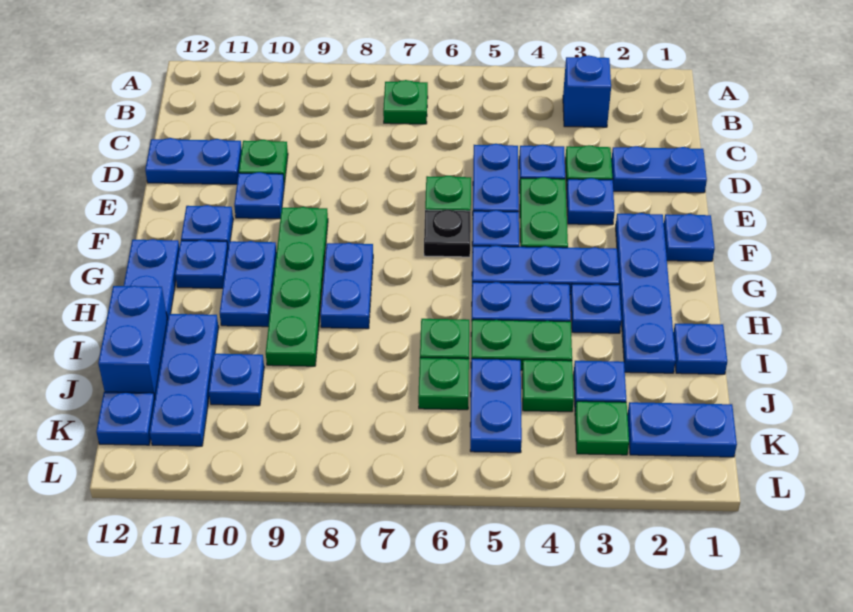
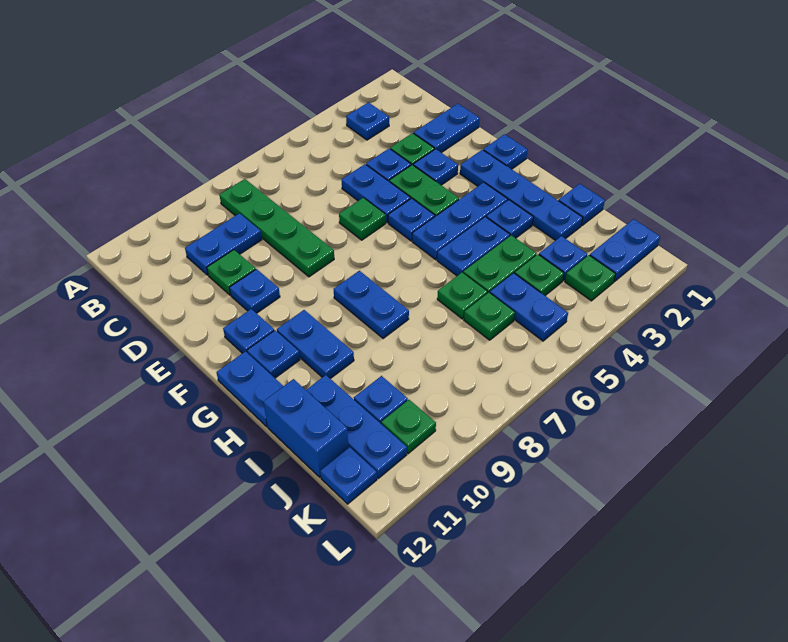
blue brick B3 level 1 -> blue plate B3 level 1
green plate B7 level 1 -> green plate K10 level 1
blue plate D11:D12 level 1 -> blue plate C9:C10 level 1
black plate F6 level 1 -> none
green plate F9:I9 level 1 -> green plate B8:E8 level 1

